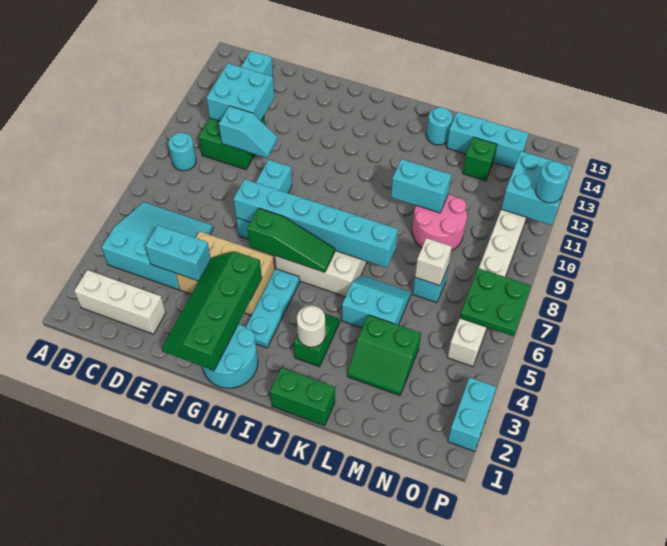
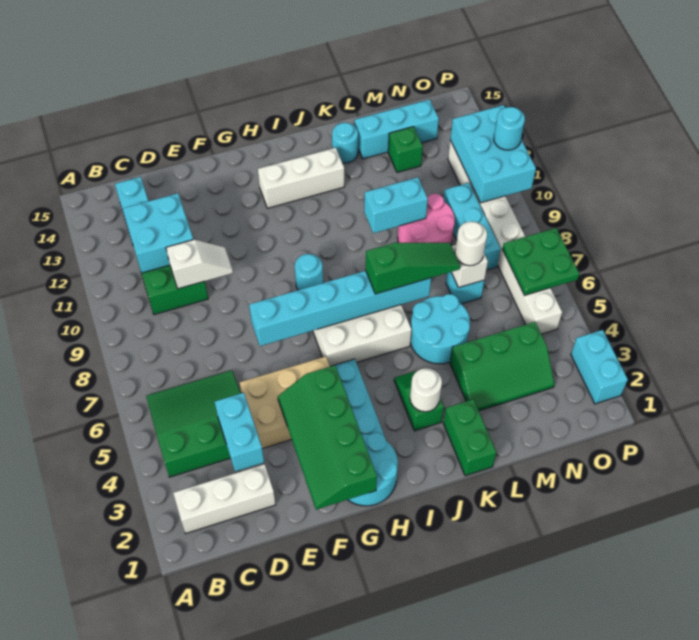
cyan slope B4:D6 level 1 top 4 -> green slope B4:D6 level 1 top 4
cyan round brick B9 level 1 -> cyan round brick H9 level 1
cyan brick D4:E4 level 2 -> cyan brick D3:D4 level 2
cyan slope D10:E10 level 2 top D -> white slope D10:E10 level 2 top D
cyan brick F7:F9 level 1 -> cyan brick N8:N10 level 1
green slope G6:I6 level 2 top G -> green slope J7:L7 level 3 top J
none -> white brick H13:J13 level 1
green brick J1:K1 level 1 -> green brick K1:K2 level 1
cyan slope K5:L6 level 1 top 5 -> cyan round brick K5:L6 level 1
green slope L3:M4 level 1 top 4 -> green slope L3:N4 level 1 top 4
none -> white round brick M7 level 3
cyan brick O11:P12 level 2 -> cyan brick O10:P12 level 2

